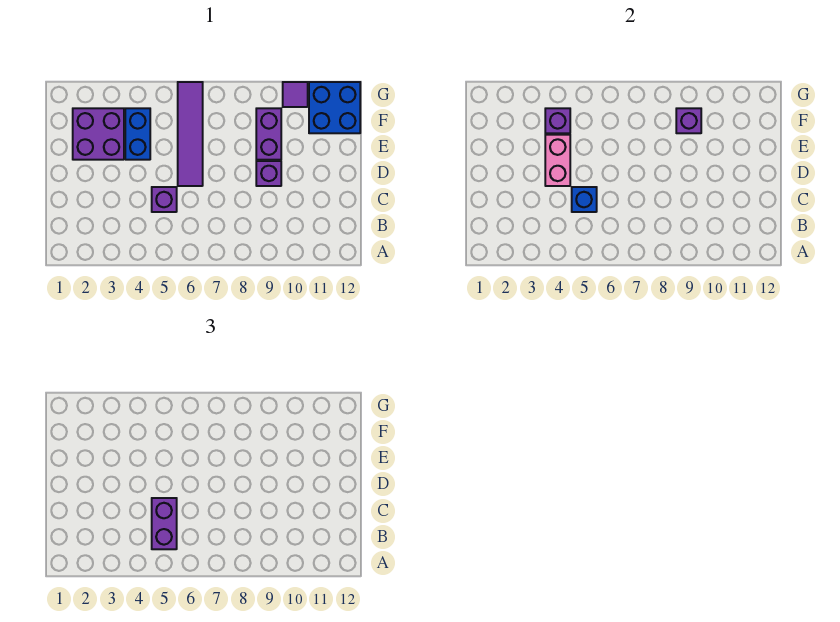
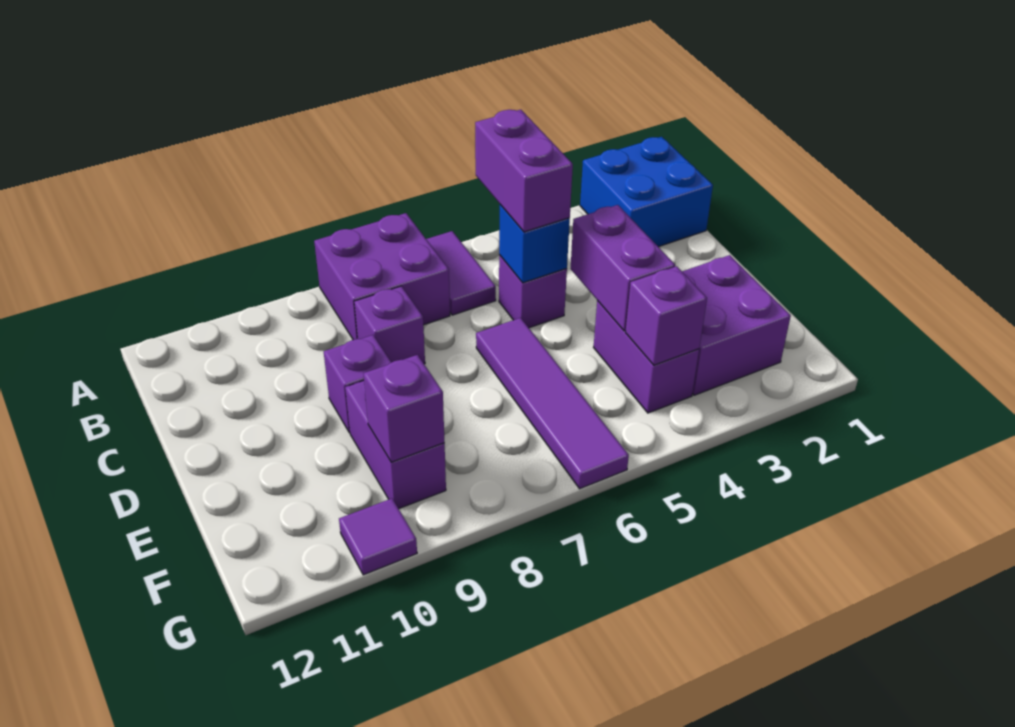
none -> purple tile A6:B6 level 1
none -> purple brick A7:B8 level 1
none -> purple brick C8 level 1
pink brick D4:E4 level 2 -> purple brick D4:E4 level 2
blue brick E4:F4 level 1 -> purple brick E4:F4 level 1
blue brick F11:G12 level 1 -> blue brick A1:B2 level 1

